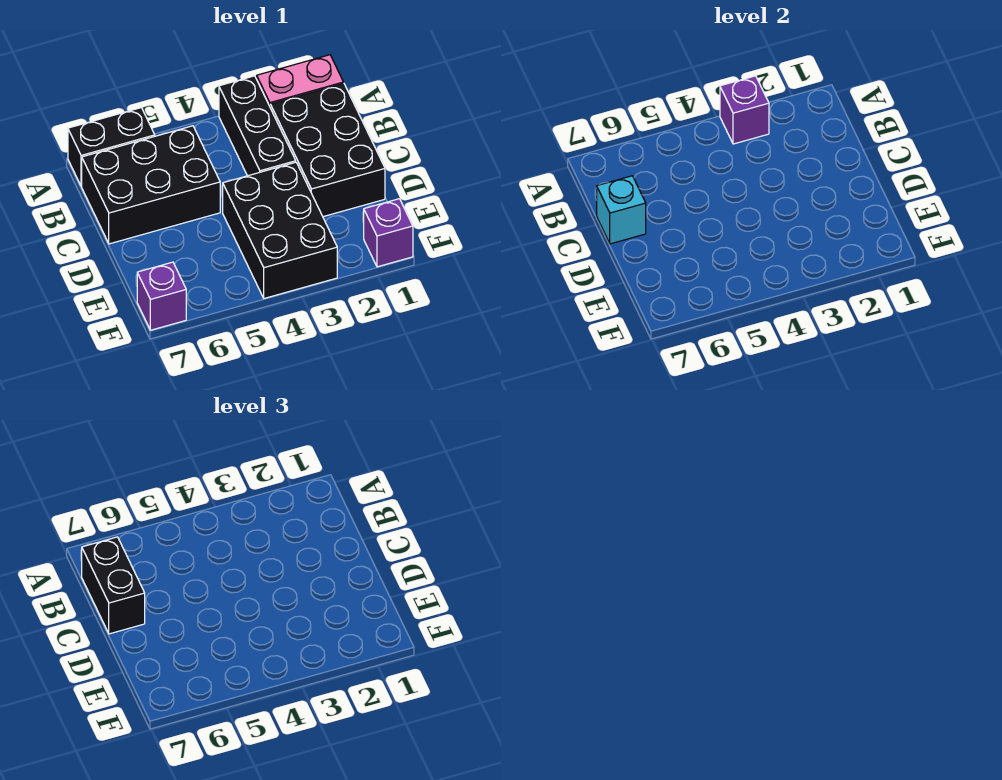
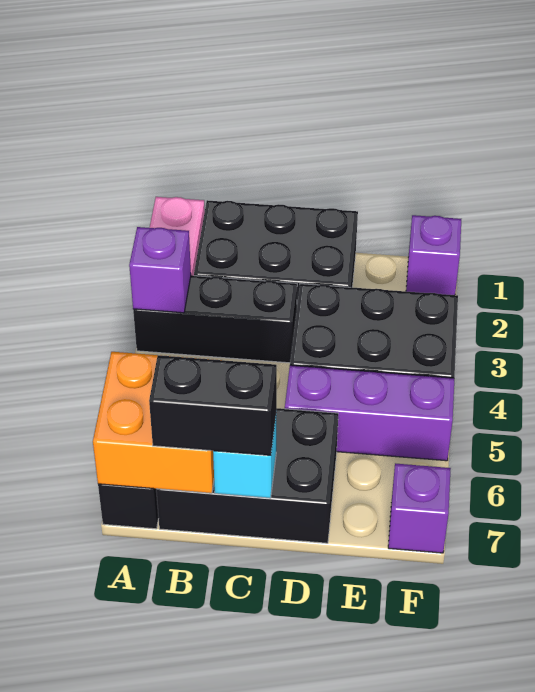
none -> orange brick A6:B7 level 2
black brick B5:C7 level 1 -> black brick B6:D7 level 1
none -> purple brick D5:F5 level 1

